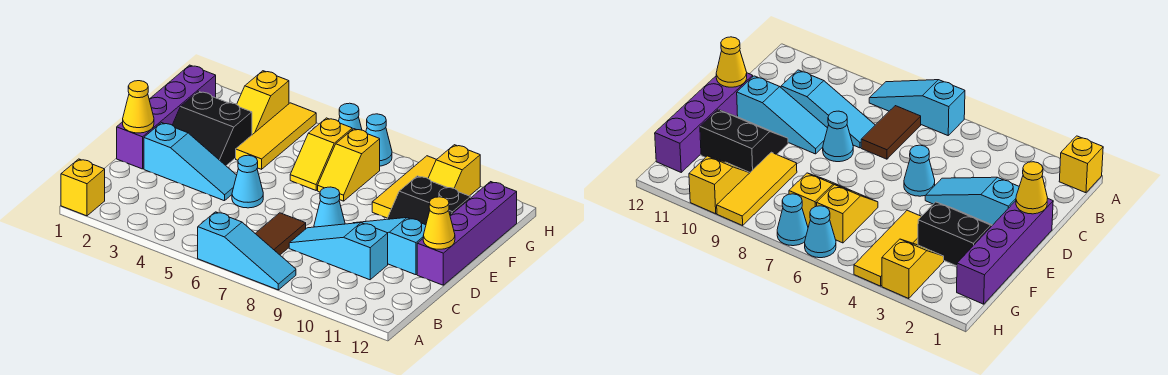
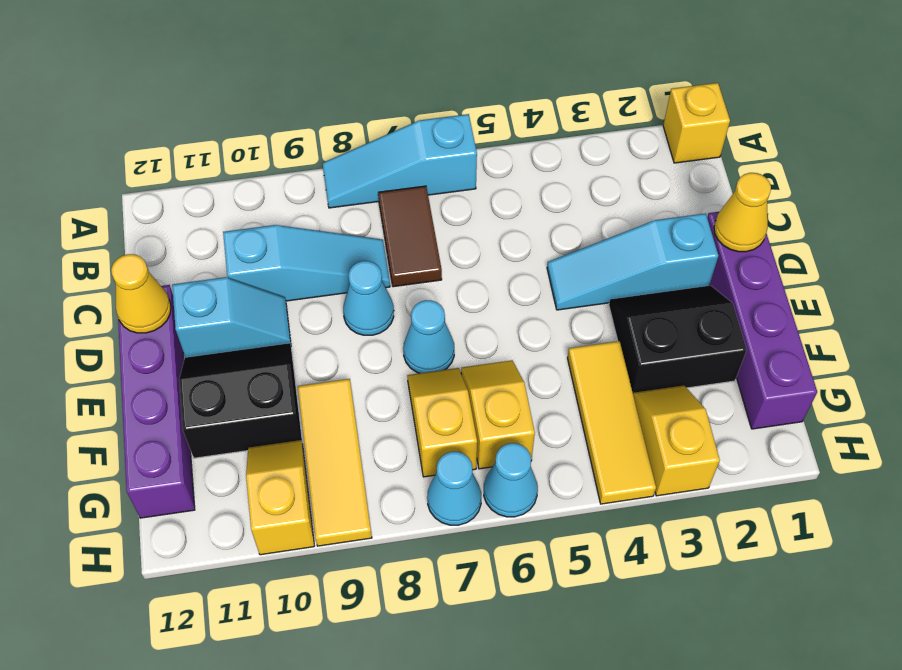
cyan cone D5 level 1 -> cyan cone E7 level 1
cyan slope D9:D11 level 1 top 11 -> cyan slope D10:D11 level 1 top 11

